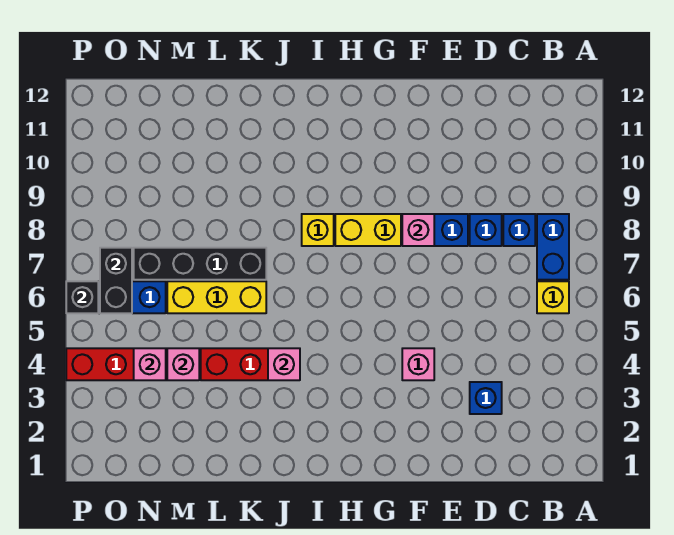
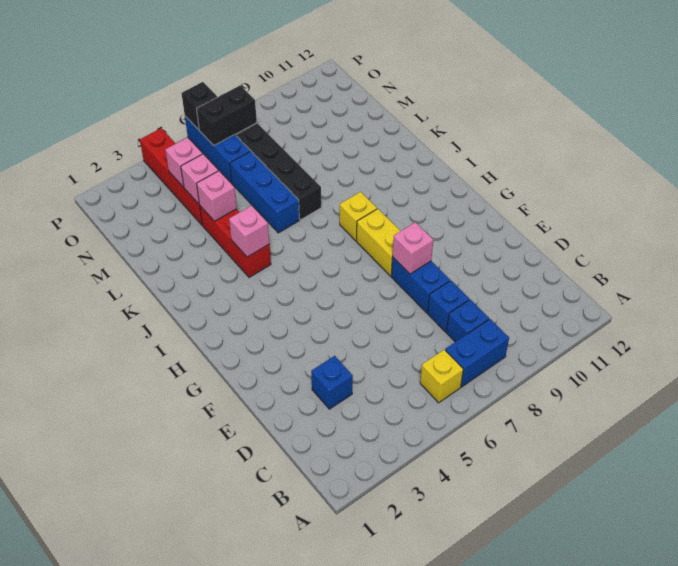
pink brick F4 level 1 -> pink brick L4 level 2
yellow brick K6:M6 level 1 -> blue brick K6:M6 level 1

